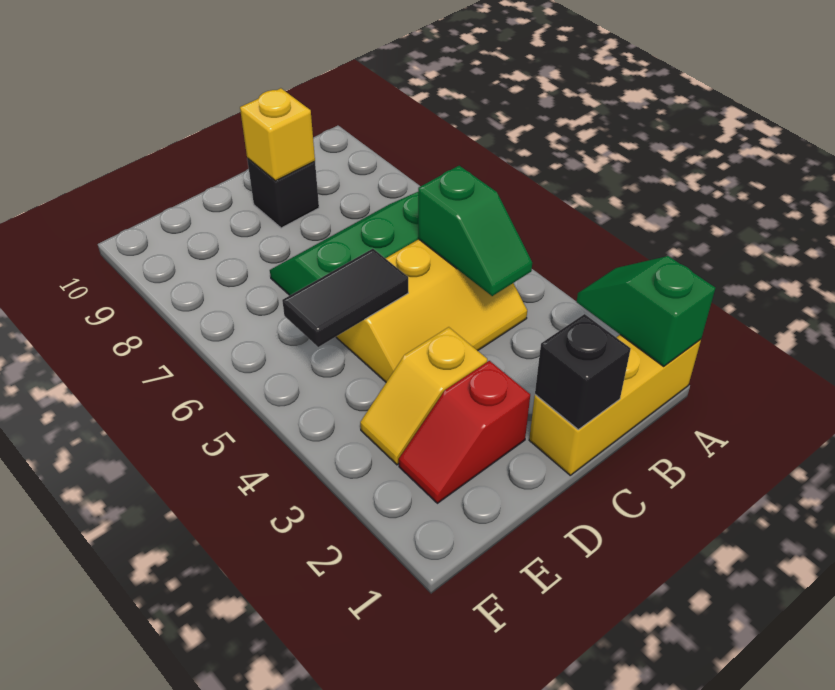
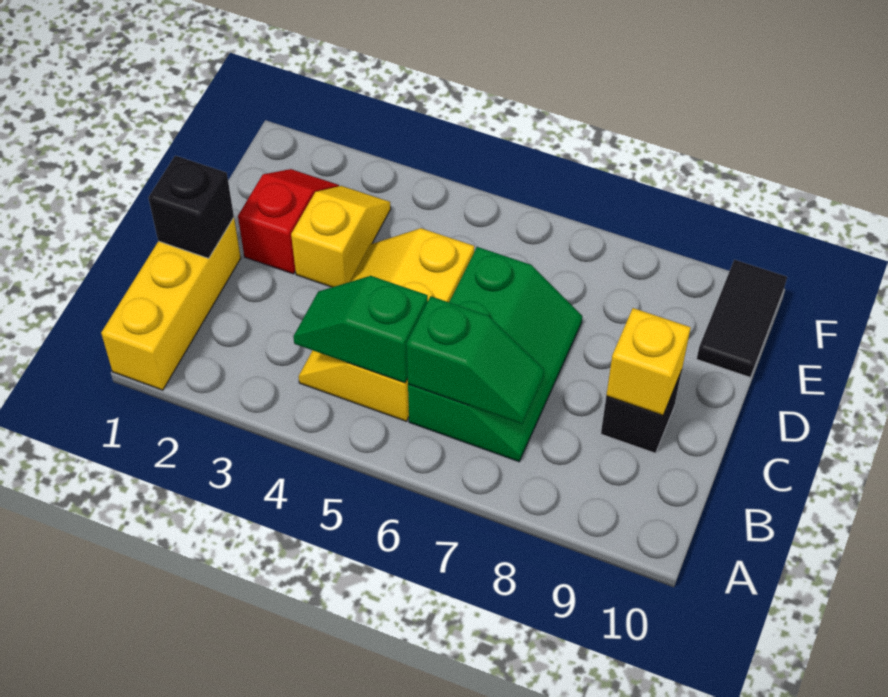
green slope A1:A2 level 2 top 1 -> green slope B6:B7 level 2 top 6
black tile D5:E5 level 2 -> black tile E10:F10 level 1

